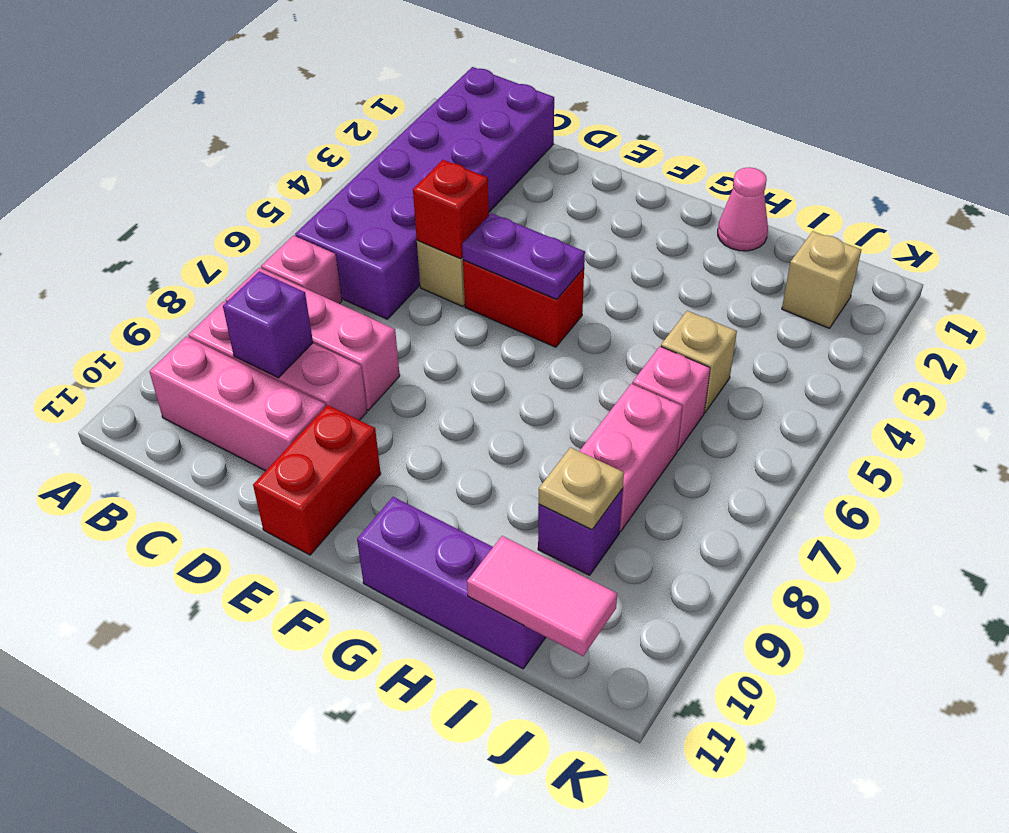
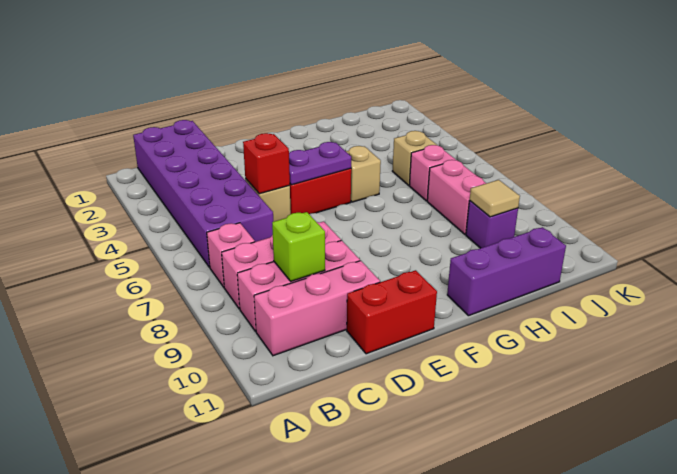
purple brick C9 level 2 -> lime brick C9 level 2
red brick E10:E11 level 1 -> red brick D11:E11 level 1
pink cone H1 level 1 -> none
tan plate I9 level 2 -> tan tile I9 level 2
pink tile I11:J11 level 2 -> none
tan brick J2 level 1 -> tan brick G5 level 1

